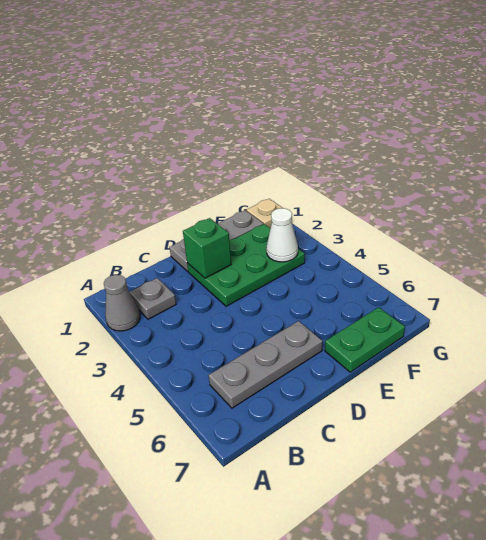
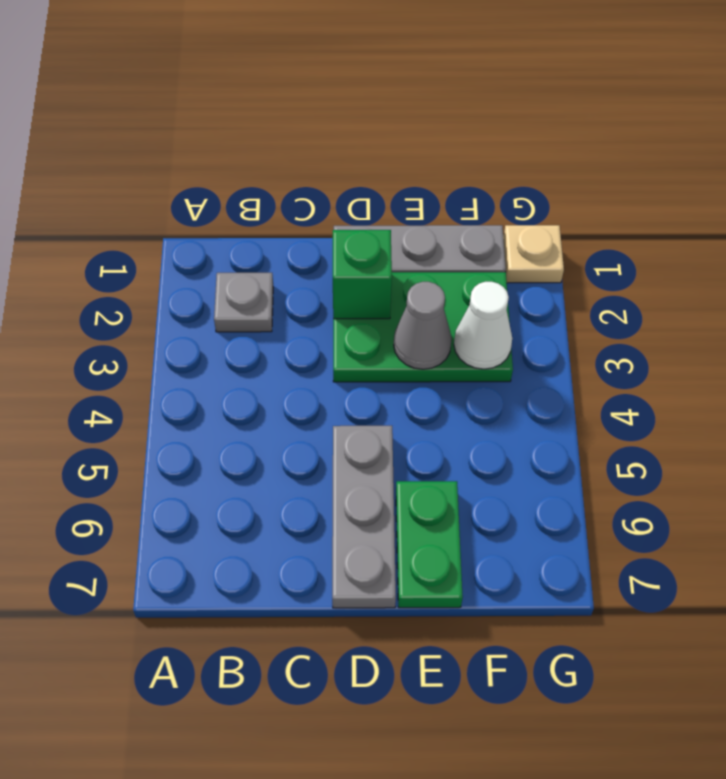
grey cone A2 level 1 -> grey cone E3 level 2
grey plate B6:D6 level 1 -> grey plate D5:D7 level 1
green plate E7:F7 level 1 -> green plate E6:E7 level 1

